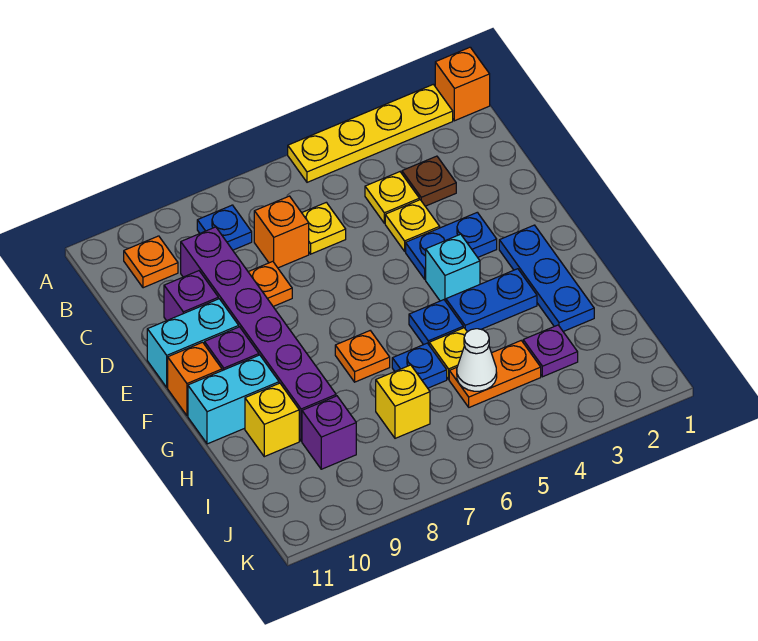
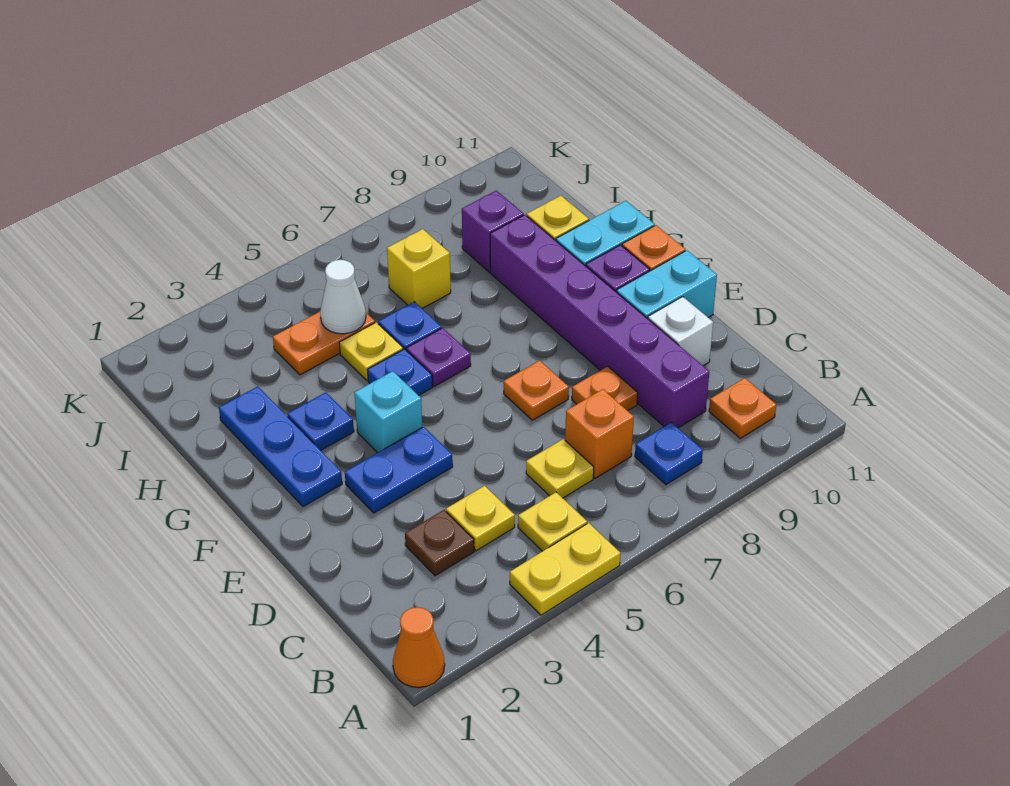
orange brick A1 level 1 -> orange cone A1 level 1
yellow plate A2:A5 level 1 -> yellow plate A4:A5 level 1
yellow plate D4 level 1 -> yellow plate B5 level 1
purple brick D10 level 1 -> white brick D10 level 1
blue plate G3:G4 level 1 -> blue plate G3 level 1
orange plate G7 level 1 -> orange plate E7 level 1
purple plate I3 level 1 -> purple plate G6 level 1

